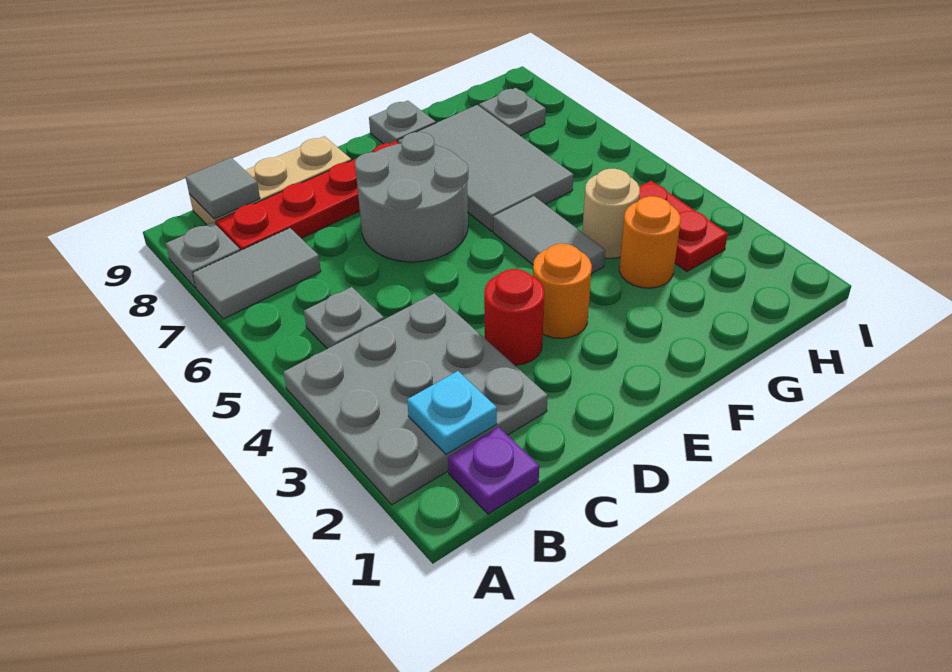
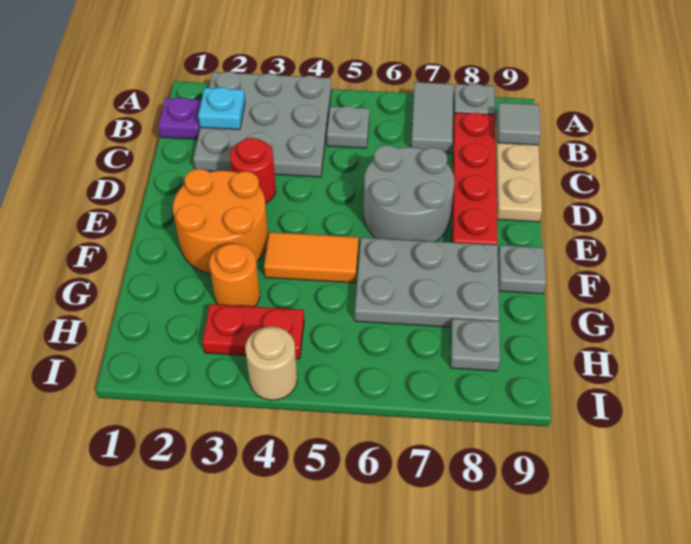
orange round brick E3 level 1 -> orange round brick E2:F3 level 1
grey tile F4:F5 level 1 -> orange tile F4:F5 level 1
grey tile F6:G8 level 1 -> grey plate F6:G8 level 1
tan round brick G4 level 1 -> tan round brick I4 level 1

